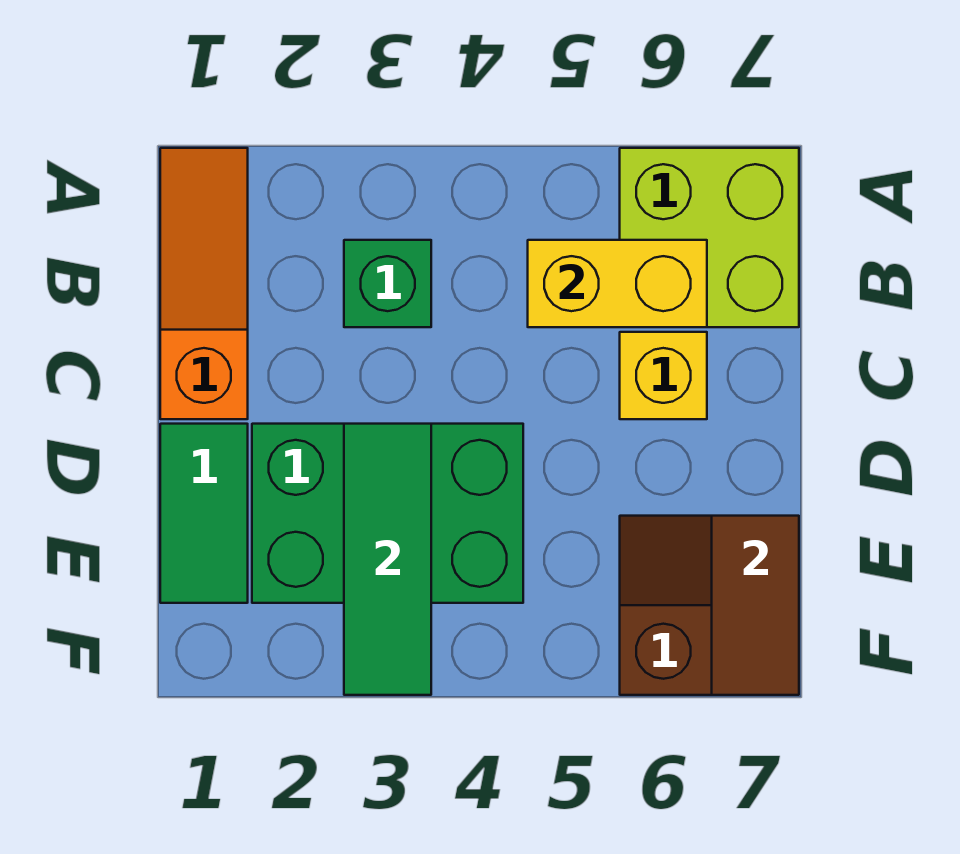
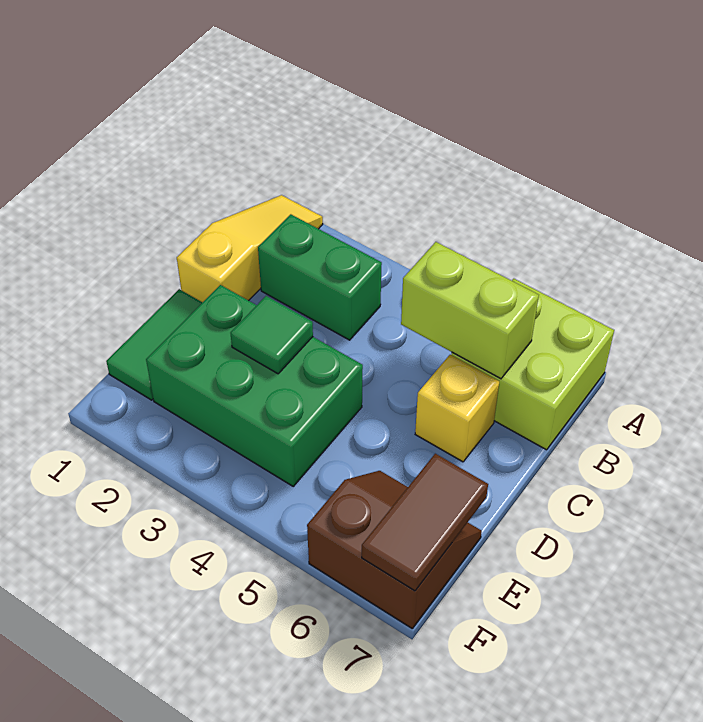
orange slope A1:C1 level 1 top C -> yellow slope A1:C1 level 1 top C
green brick B3 level 1 -> green brick B2:B3 level 1
yellow brick B5:B6 level 2 -> lime brick B5:B6 level 2
green tile D3:F3 level 2 -> green tile D3 level 2

